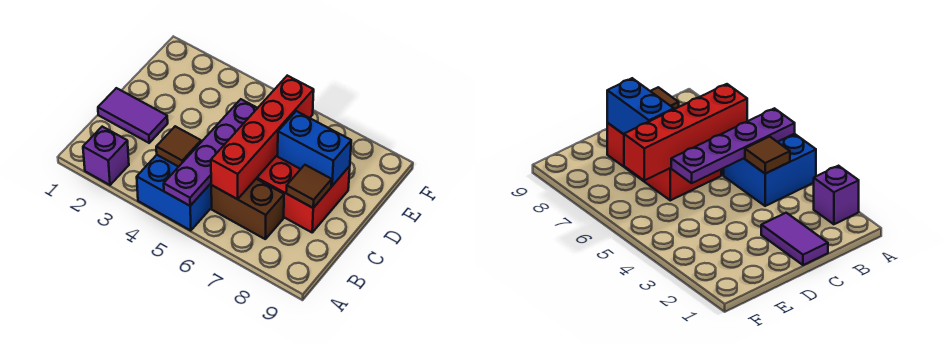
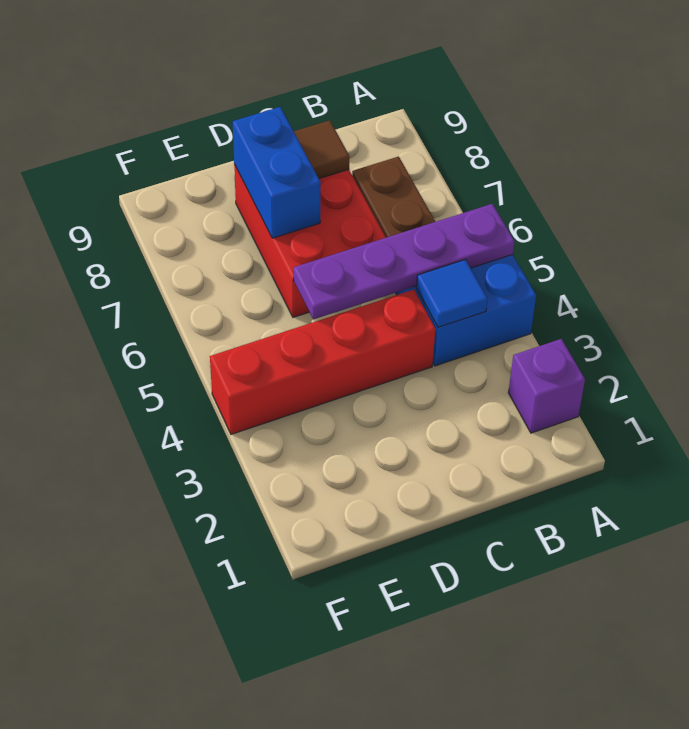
brown tile B4 level 2 -> blue tile B4 level 2
red brick B6:E6 level 2 -> red brick C4:F4 level 1
purple tile C1:C2 level 1 -> none

